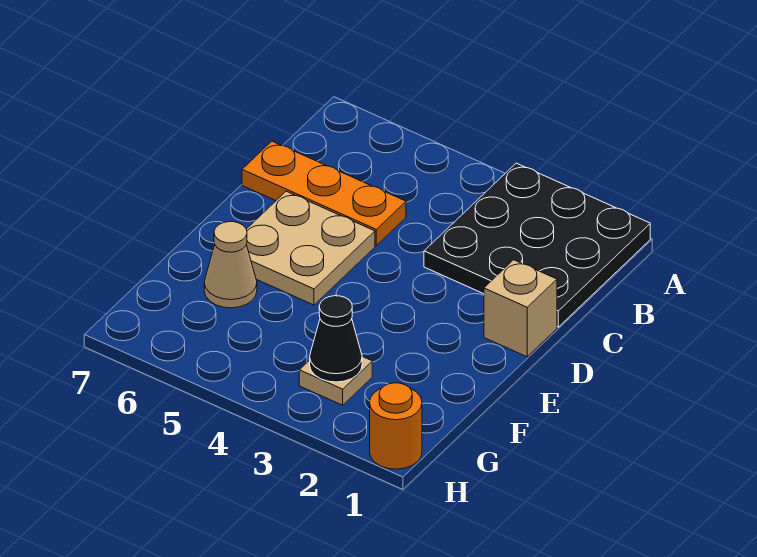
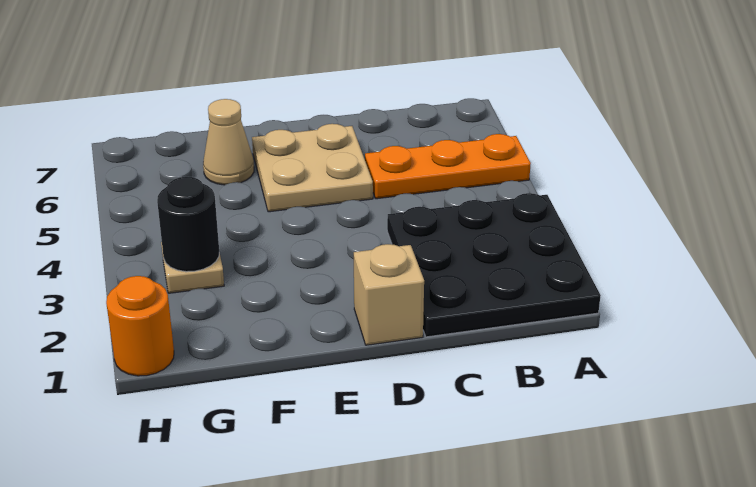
orange plate C5:C7 level 1 -> orange plate A5:C5 level 1
black cone G3 level 2 -> black round brick G3 level 2

